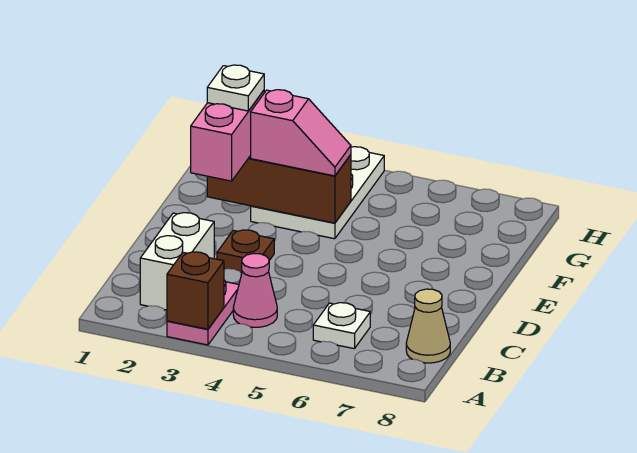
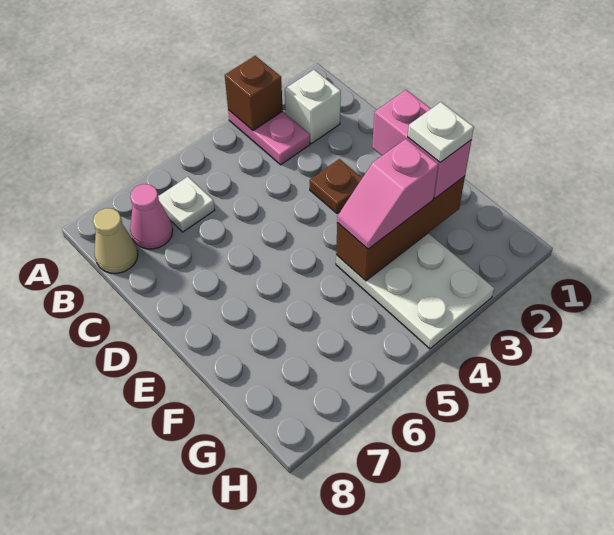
white brick B2:C2 level 1 -> white brick B2 level 1
pink cone B4 level 1 -> pink cone B7 level 1

